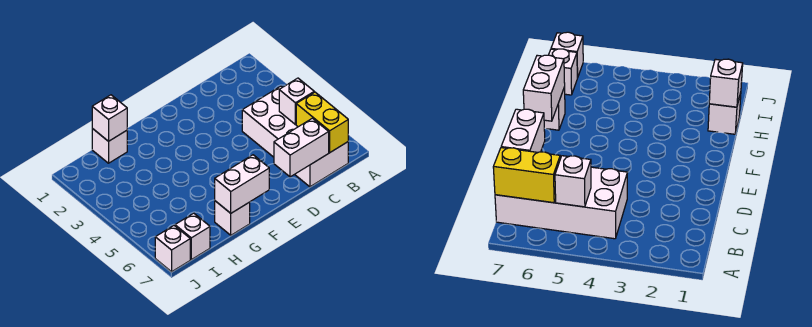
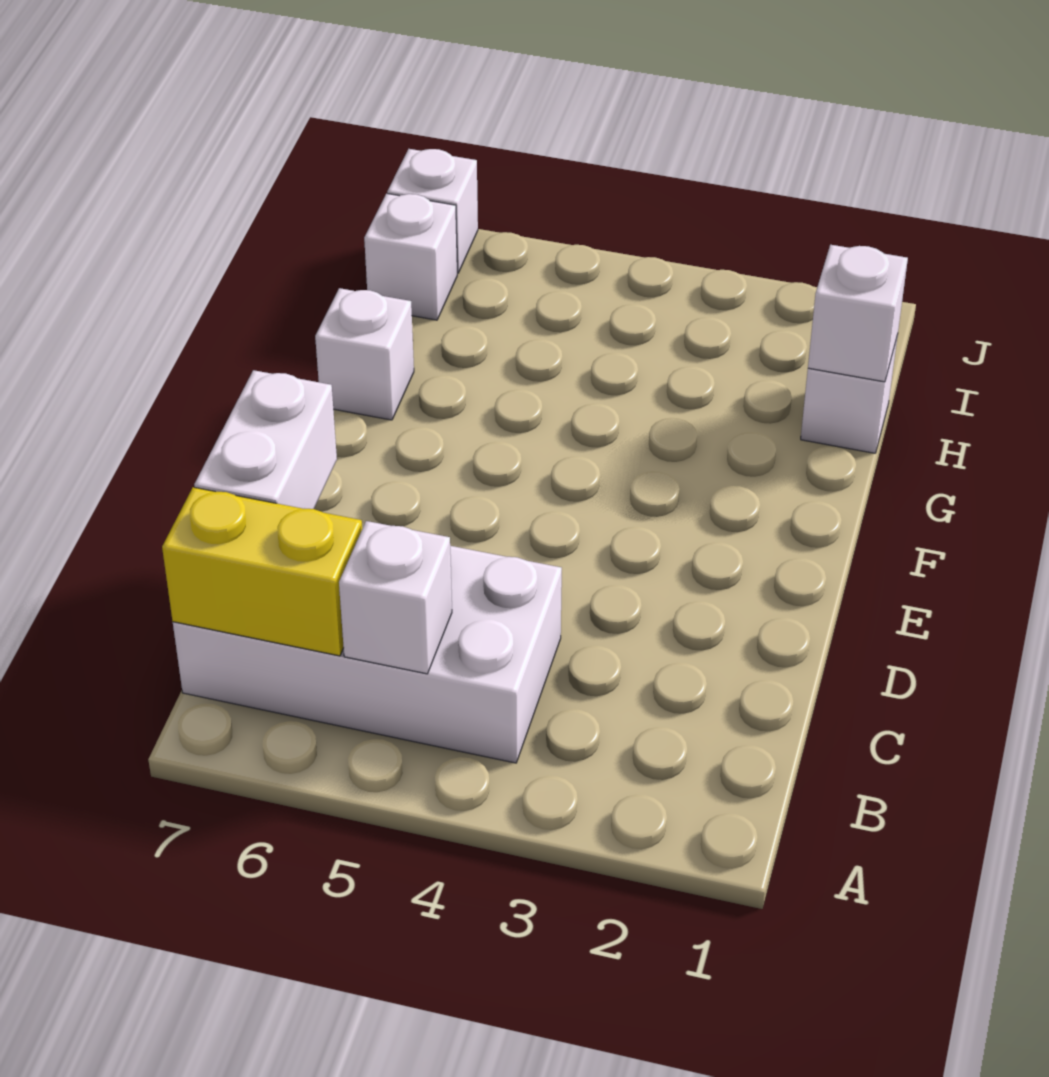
white brick F7:G7 level 2 -> none

